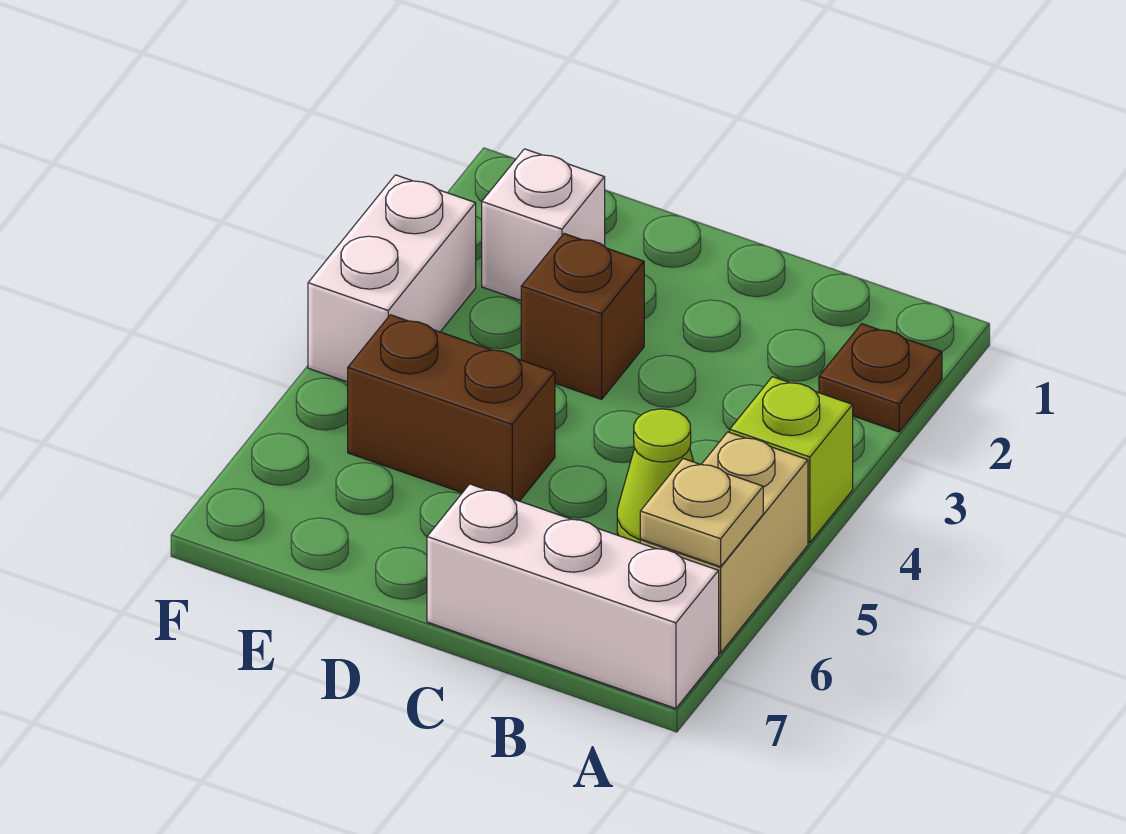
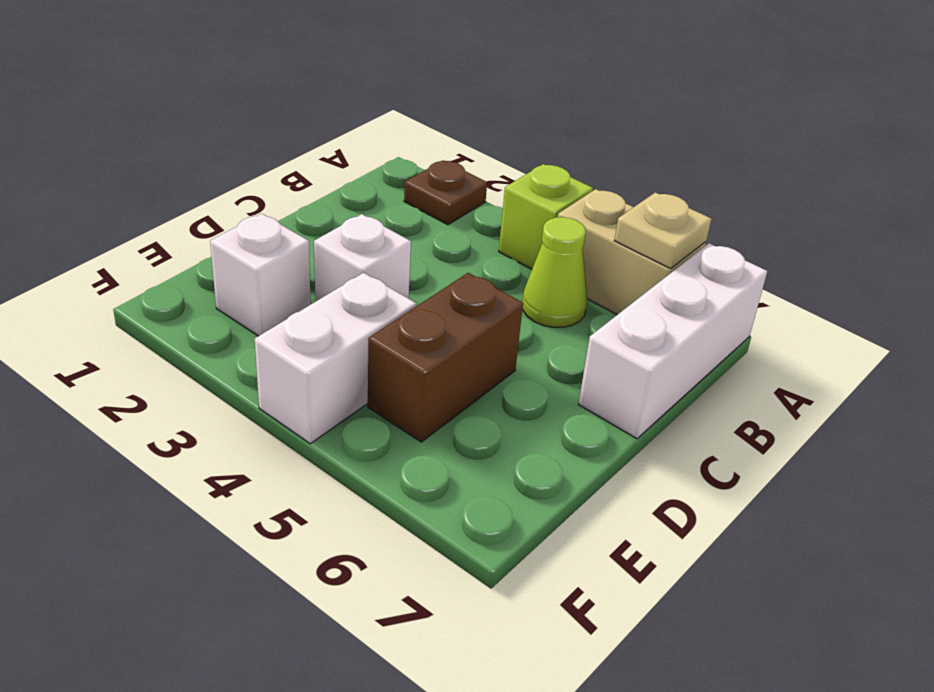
brown brick D3 level 1 -> white brick D3 level 1
white brick F3:F4 level 1 -> white brick E4:F4 level 1

